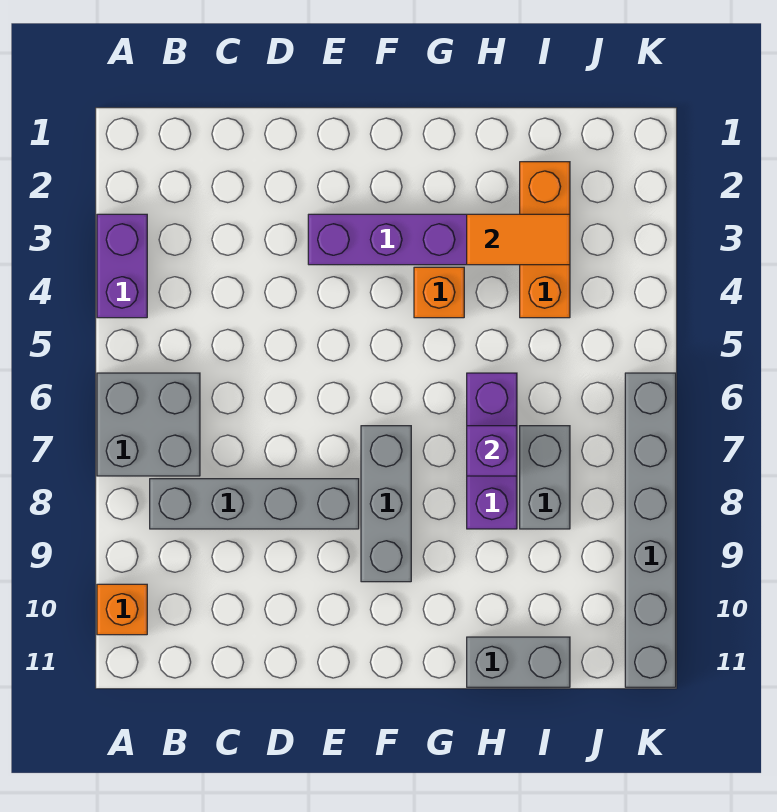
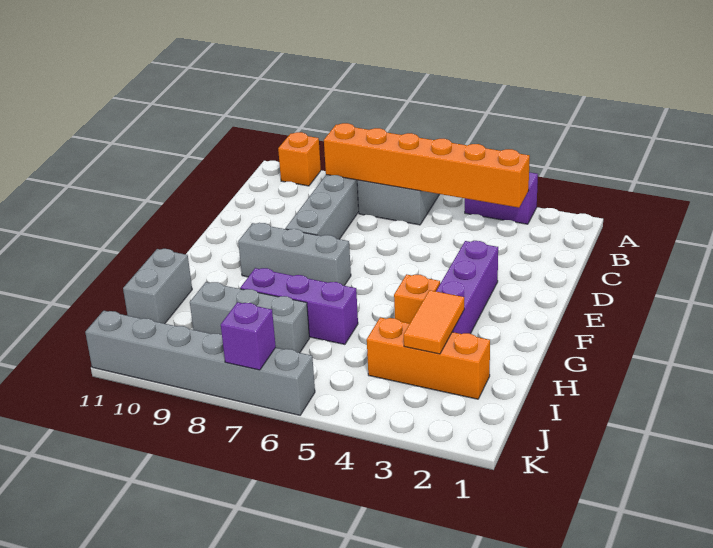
none -> orange brick B3:B8 level 2
purple brick H7 level 2 -> purple brick K7 level 2
grey brick I7:I8 level 1 -> grey brick I7:I9 level 1

